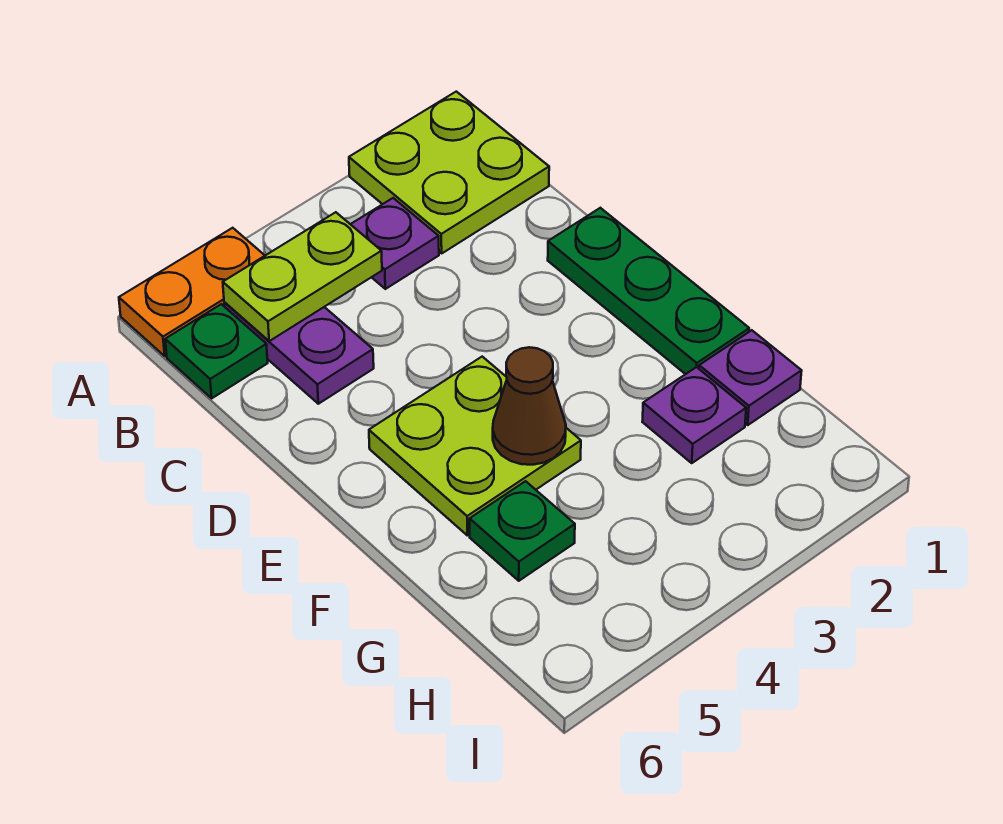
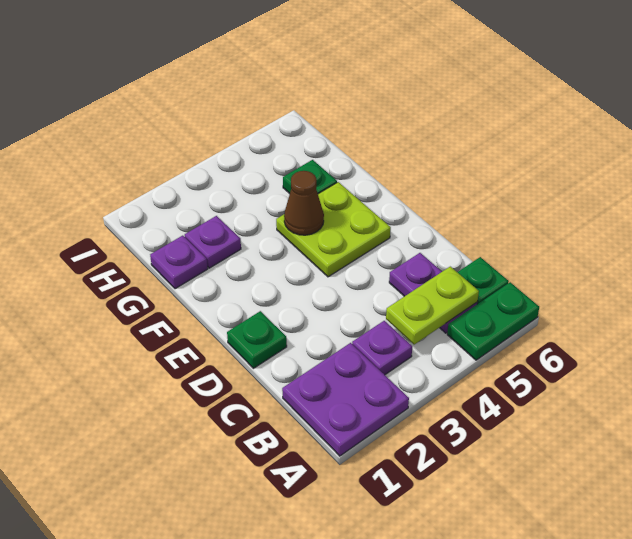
lime plate A1:B2 level 1 -> purple plate A1:B2 level 1
orange plate A5:A6 level 1 -> green plate A5:A6 level 1
green plate D1:F1 level 1 -> green plate D1 level 1

